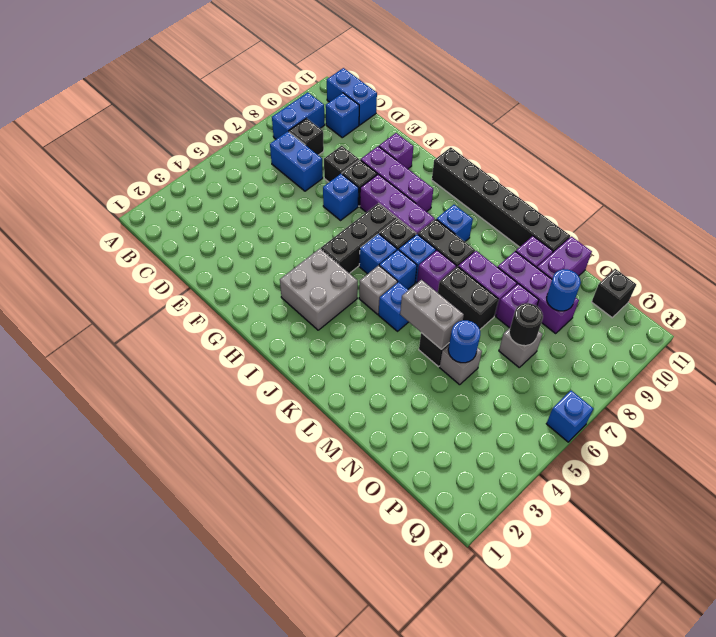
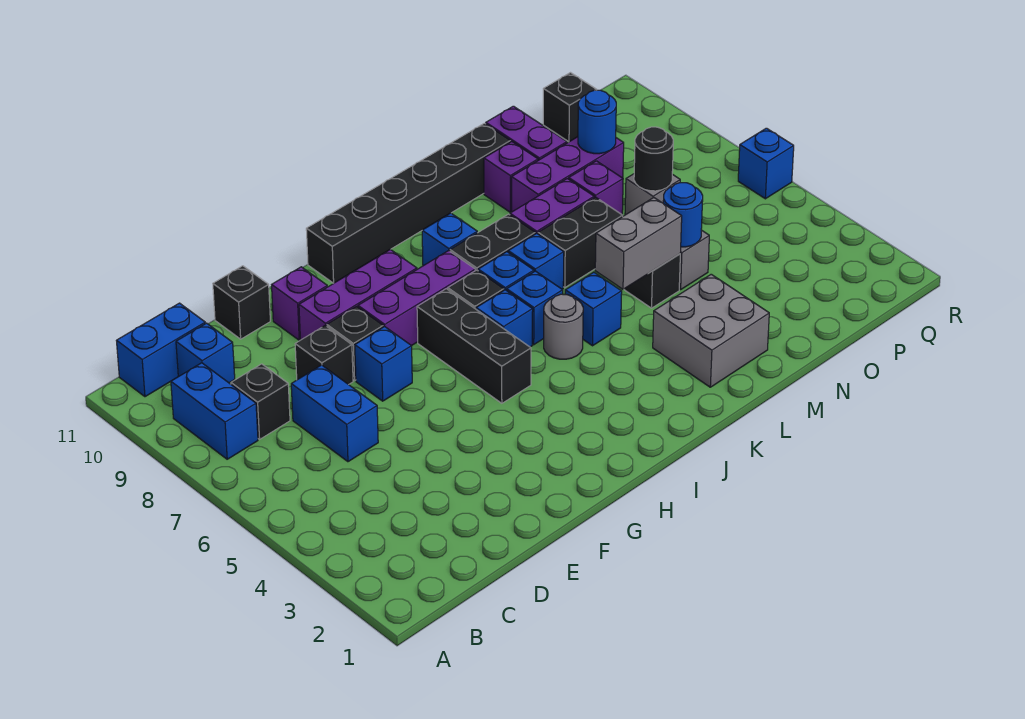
blue brick C7:D7 level 1 -> blue brick D6:D7 level 1
none -> black brick E11 level 1
grey brick H3:I4 level 1 -> grey brick L2:M3 level 1
grey brick J5 level 1 -> grey round brick J5 level 1
purple brick K7 level 1 -> blue brick K7 level 1

